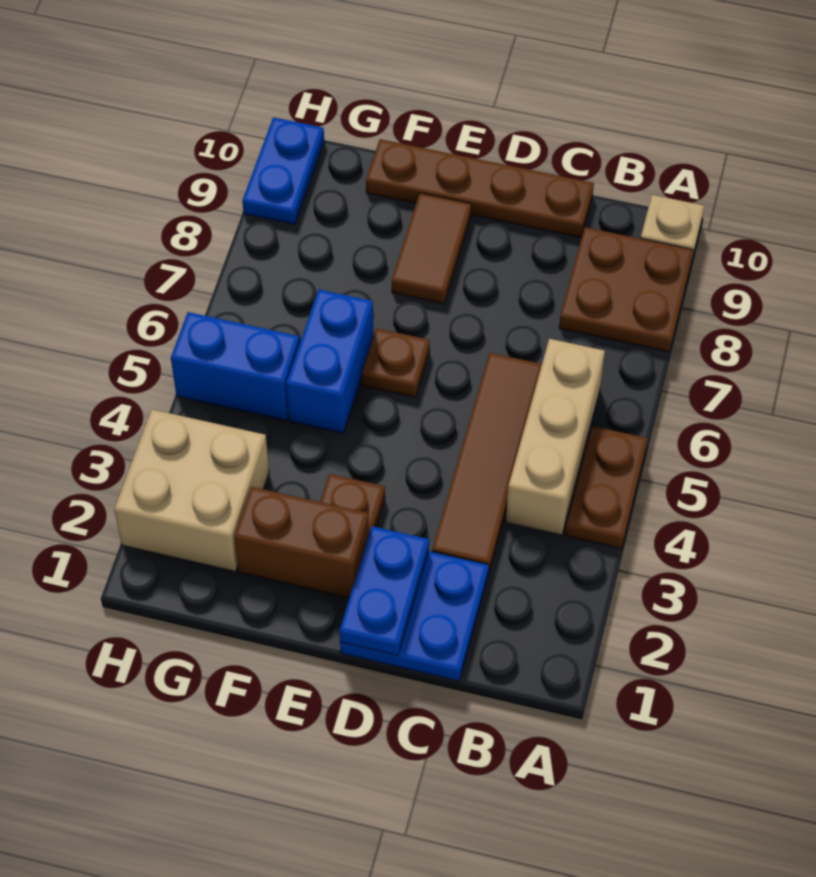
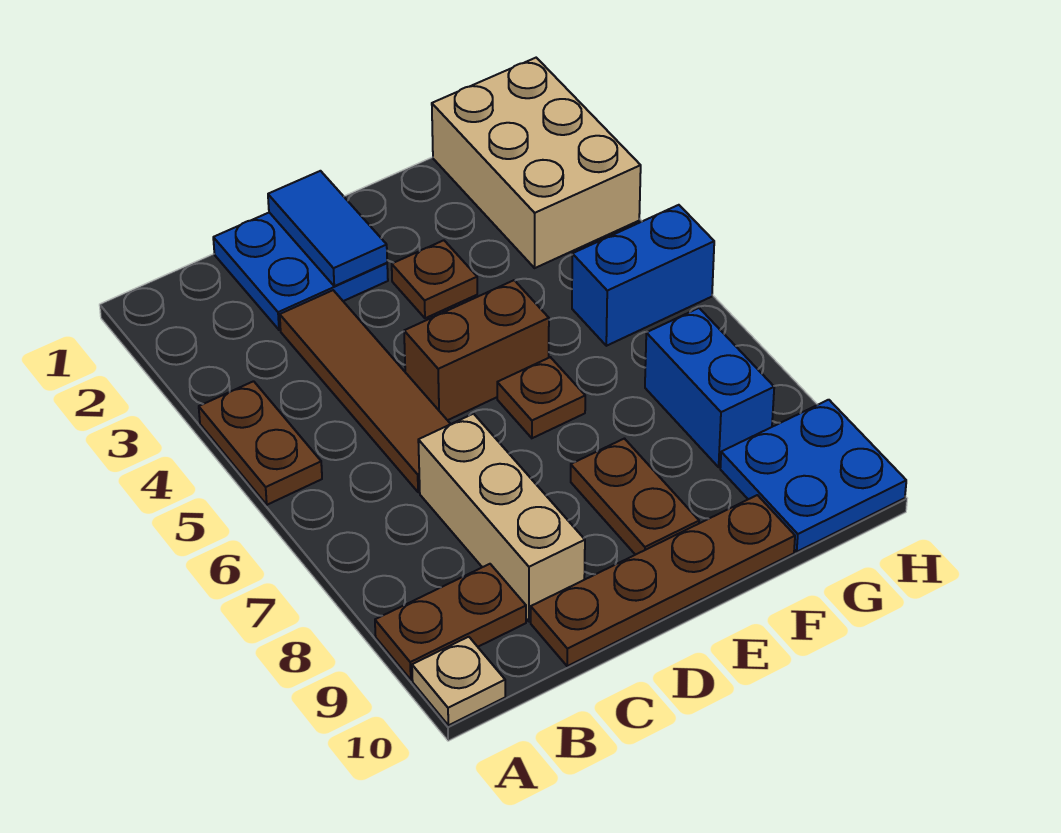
brown plate A8:B9 level 1 -> brown plate A9:B9 level 1
tan brick B4:B6 level 1 -> tan brick C7:C9 level 1
blue plate D1:D2 level 2 -> blue tile D1:D2 level 2
brown brick E2:F2 level 1 -> brown brick D5:E5 level 1
brown tile E8:E9 level 1 -> brown plate E8:E9 level 1
blue brick F5:F6 level 1 -> blue brick G7:G8 level 1
tan brick G2:H3 level 1 -> tan brick G1:H3 level 1
blue plate H9:H10 level 1 -> blue plate G9:H10 level 1

